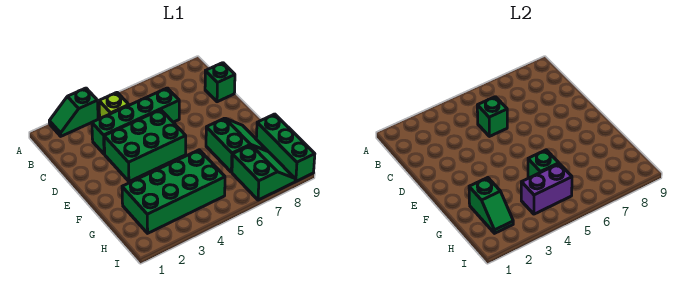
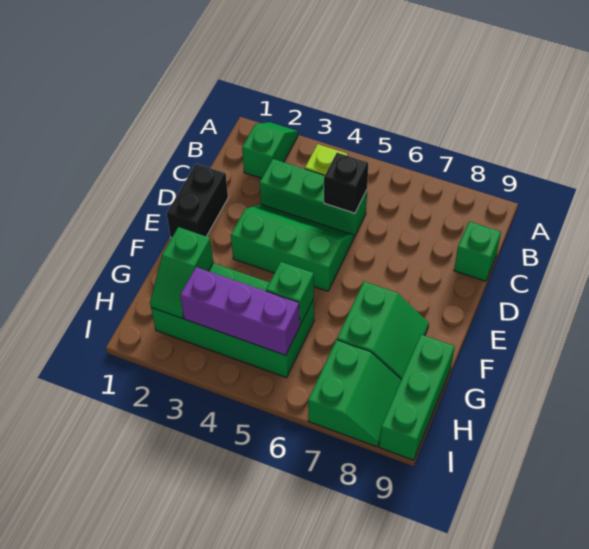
green slope A2:A3 level 1 top 3 -> green slope A2:B2 level 1 top B
green brick C3:C6 level 1 -> green brick C3:C5 level 1
green brick C5 level 2 -> black brick C5 level 2
none -> black brick D1:E1 level 1
green brick D3:E5 level 1 -> green slope D3:E5 level 1 top E
purple brick H4:H5 level 2 -> purple brick H3:H5 level 2

